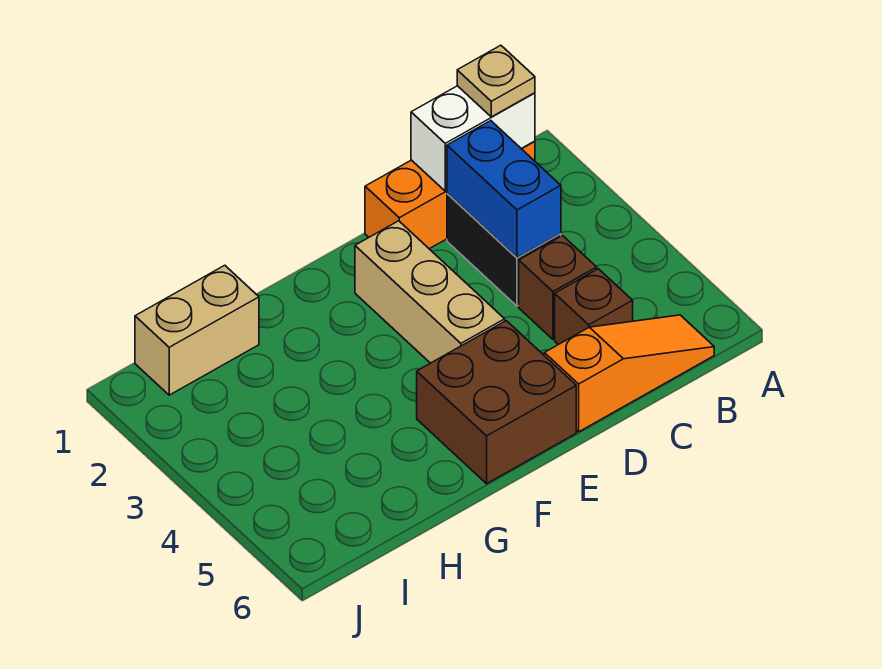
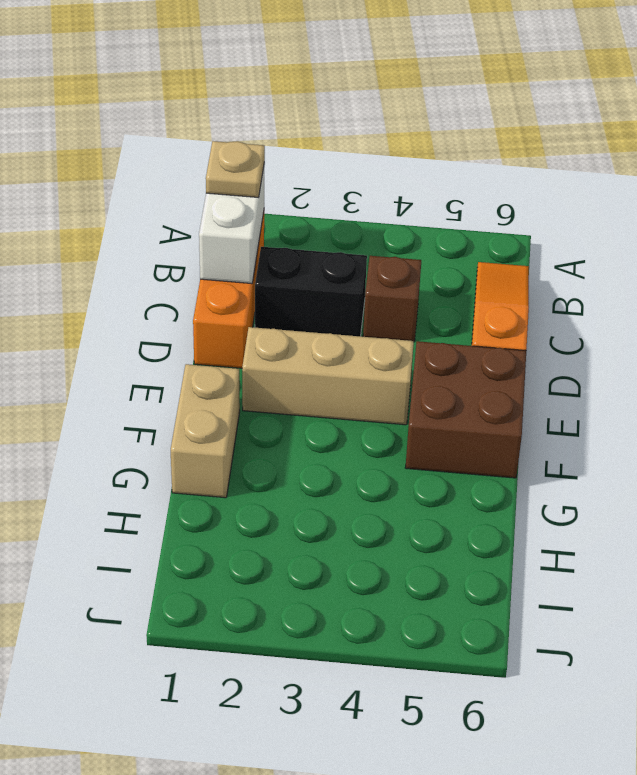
blue brick C2:C3 level 2 -> none
brown brick C5 level 1 -> none
tan brick H1:I1 level 1 -> tan brick F1:G1 level 1

